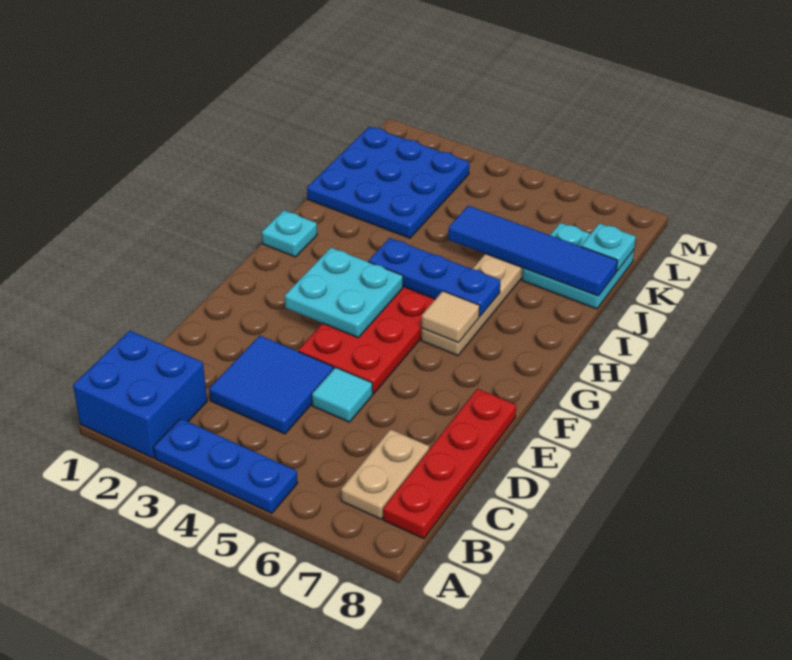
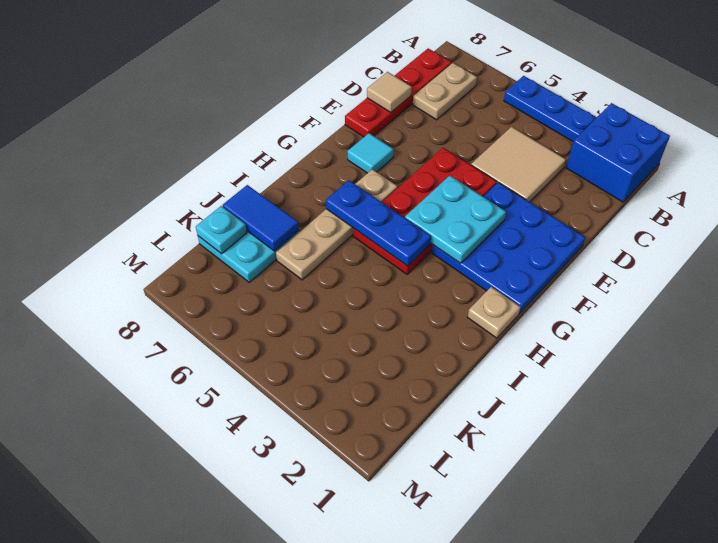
blue tile C3:D4 level 1 -> tan tile C3:D4 level 1
cyan tile D5 level 1 -> cyan tile F7 level 1
tan tile G6 level 2 -> tan tile D8 level 2
cyan plate H1 level 1 -> tan plate H1 level 1
blue plate J1:L3 level 1 -> blue plate E1:G3 level 1
blue tile J5:J8 level 2 -> blue tile J7:J8 level 2

